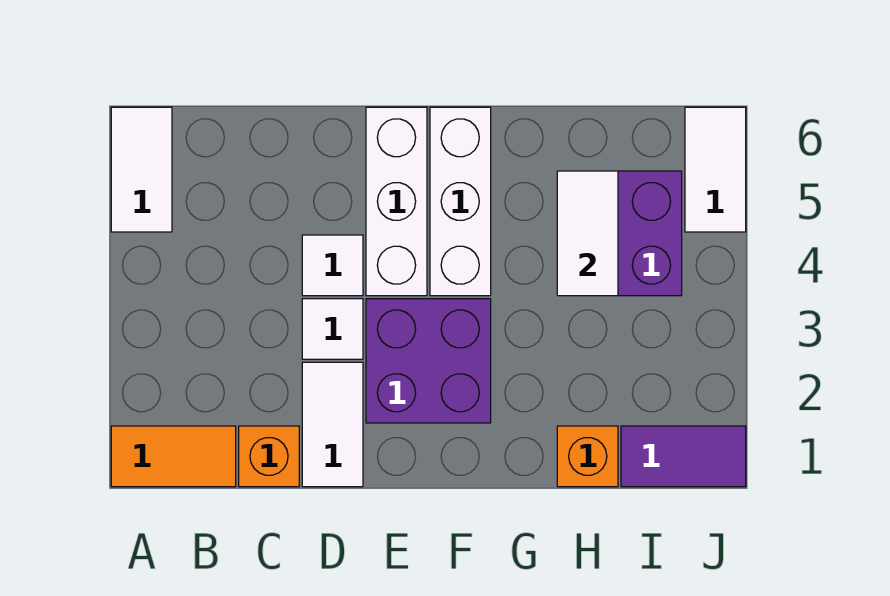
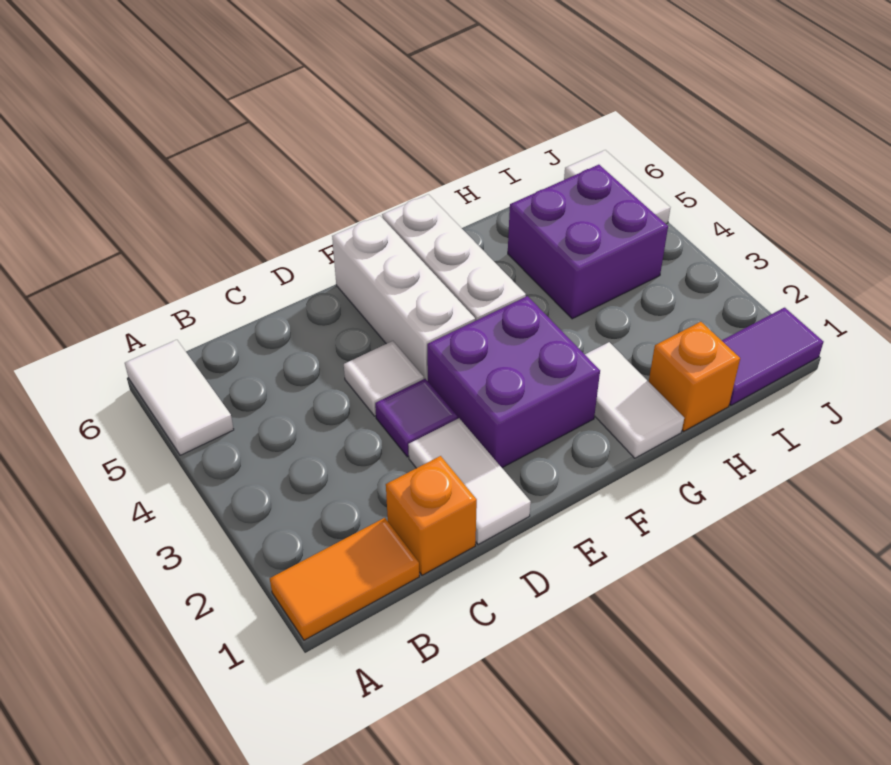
white tile D3 level 1 -> purple tile D3 level 1
white tile H4:H5 level 2 -> white tile G1:G2 level 1

